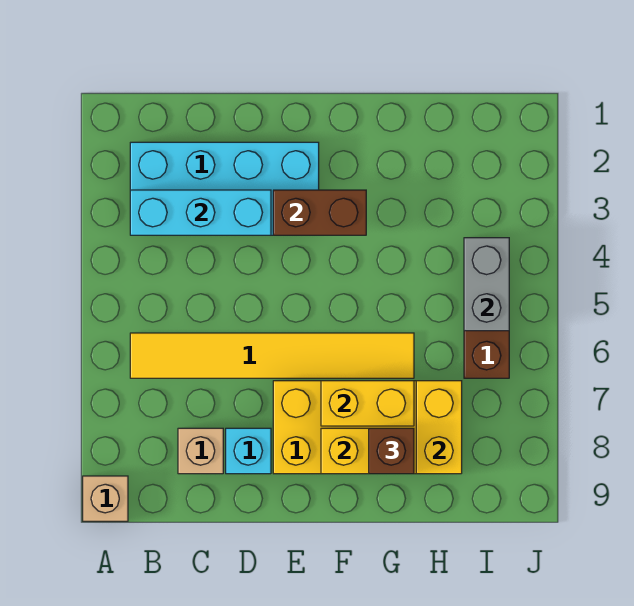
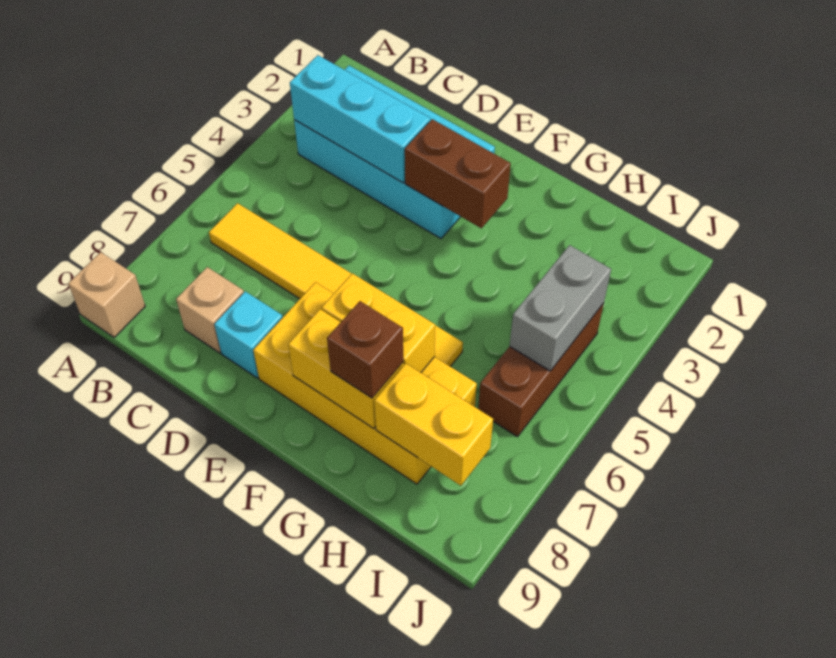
yellow brick H7:H8 level 2 -> yellow brick H8:I8 level 2

